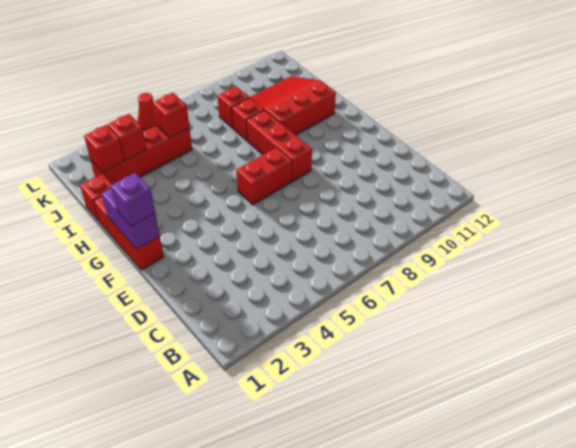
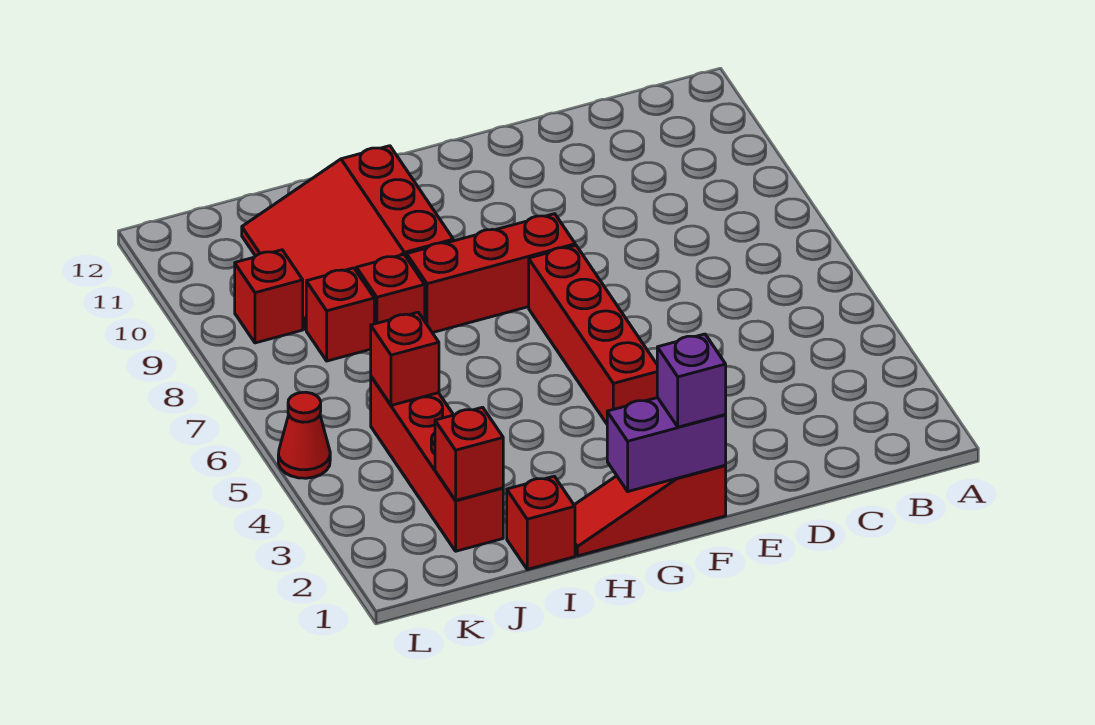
red brick F1:H1 level 1 -> red slope F1:H1 level 1 top F
red brick F6:F7 level 1 -> red brick F4:F7 level 1
red brick J3 level 2 -> red brick K9 level 1

